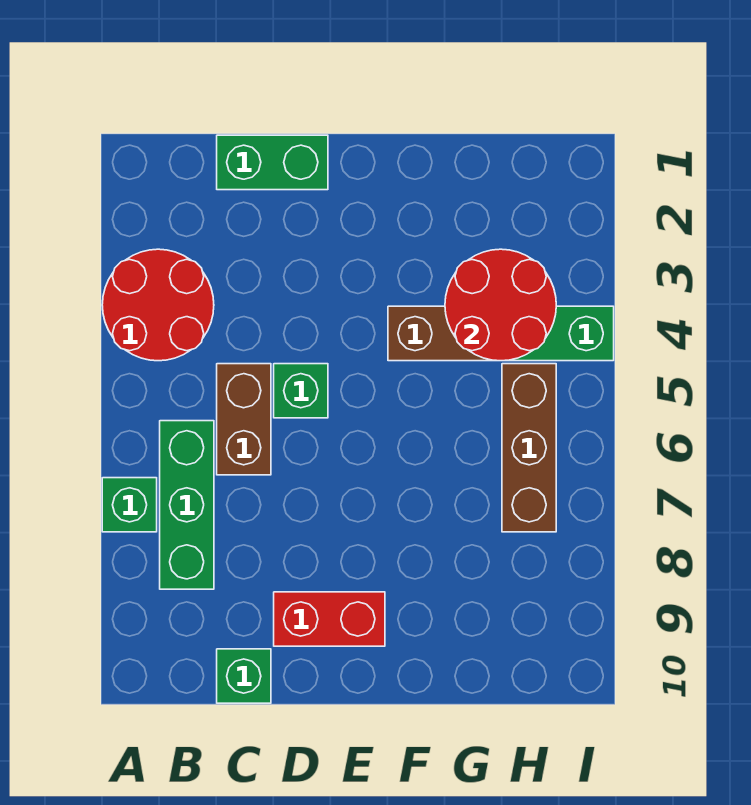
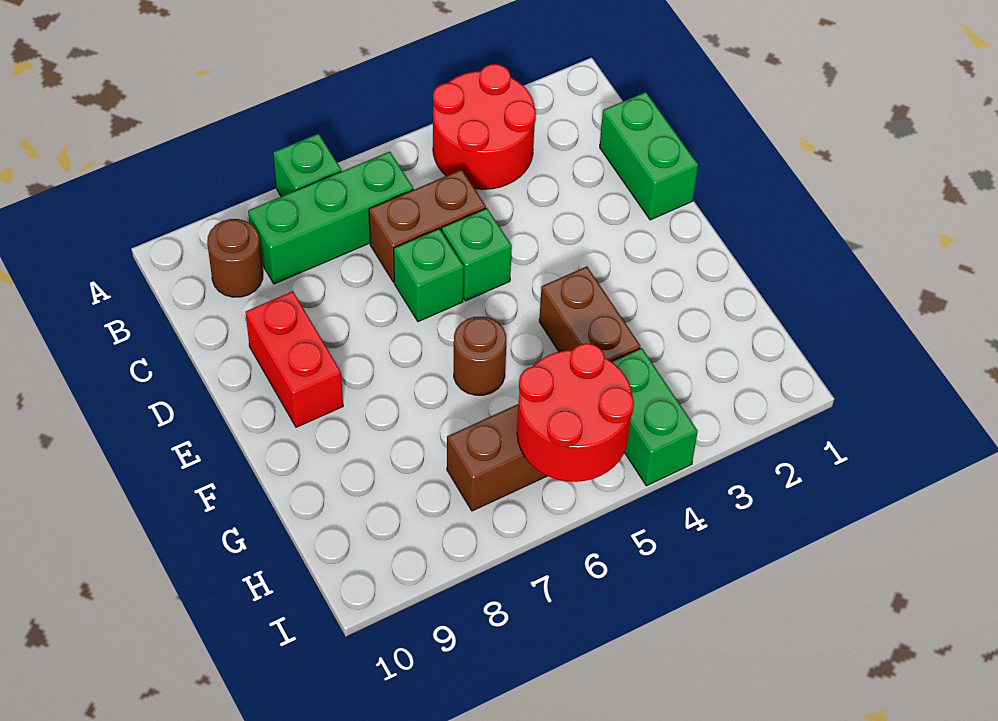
none -> brown round brick B9 level 1
green brick C10 level 1 -> green brick D6 level 1
none -> brown round brick F6 level 1
red round brick G3:H4 level 2 -> red round brick H5:I6 level 2

